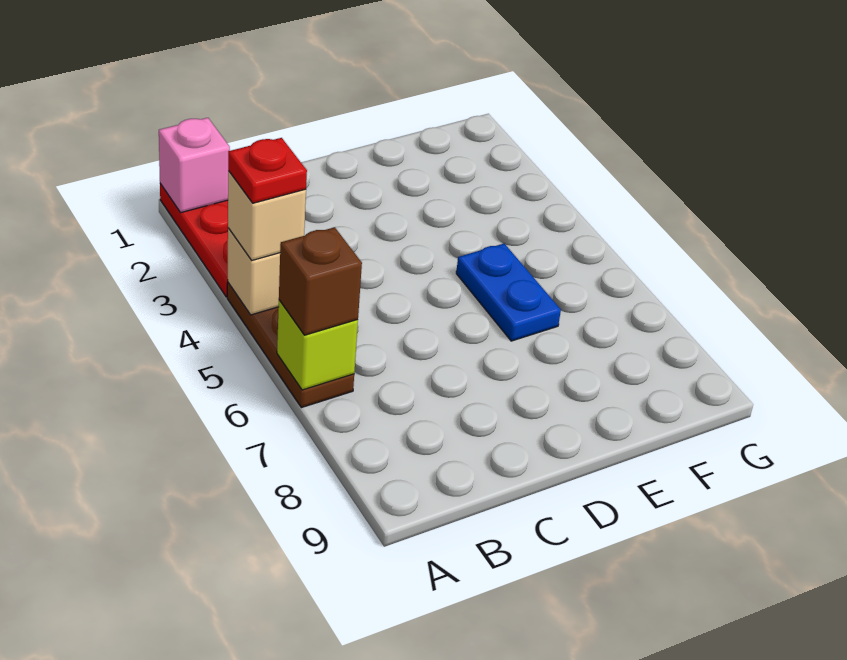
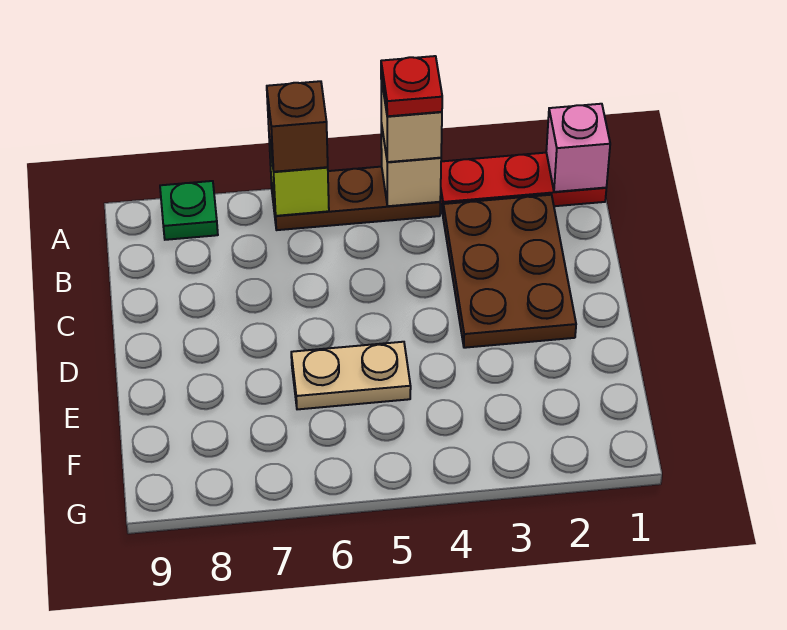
none -> green plate A8 level 1
none -> brown plate B2:D3 level 1
blue plate E5:E6 level 1 -> tan plate E5:E6 level 1

